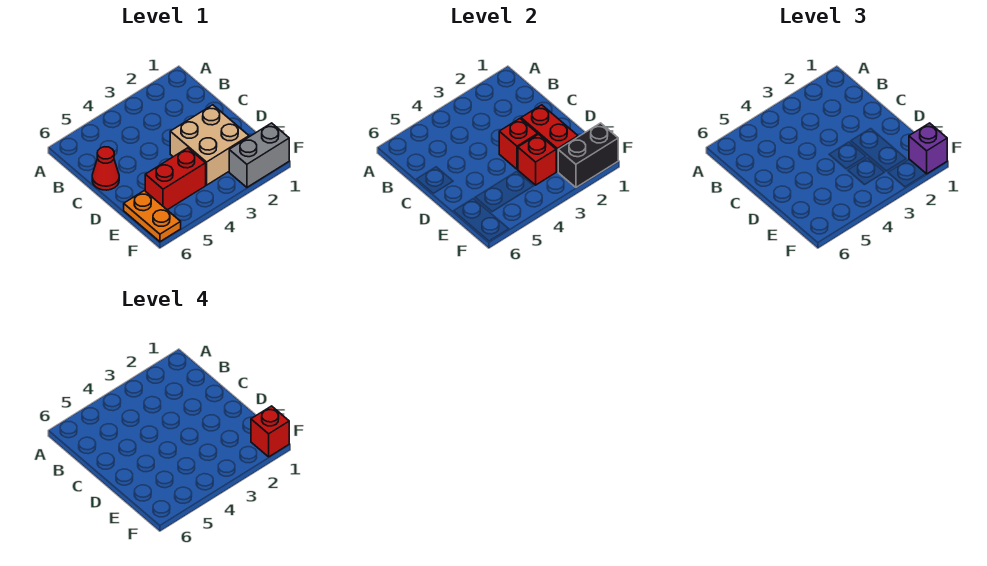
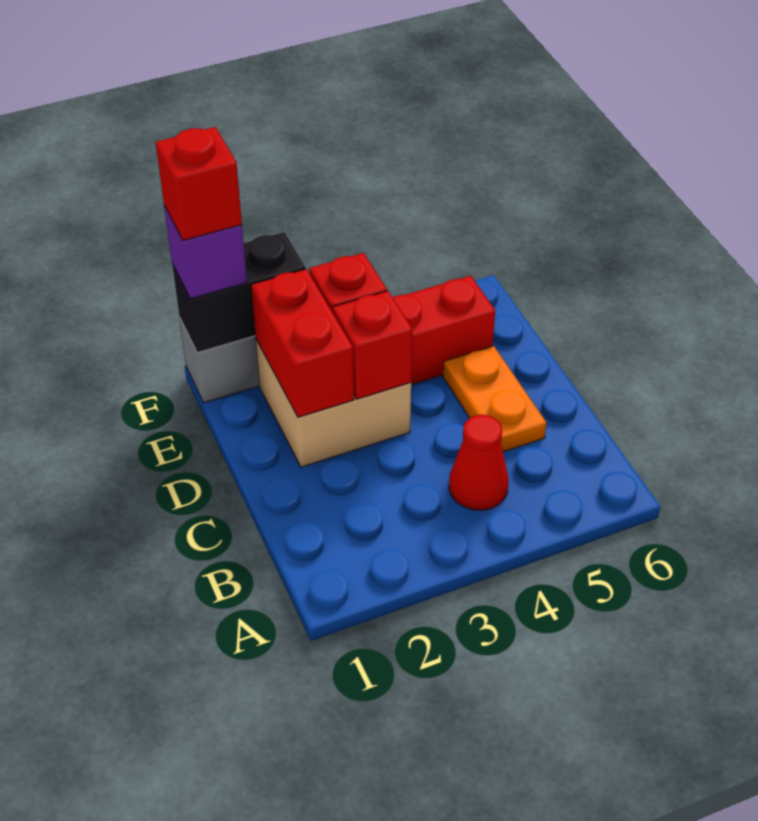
red cone C6 level 1 -> red cone B4 level 1
orange plate E6:F6 level 1 -> orange plate C5:D5 level 1

